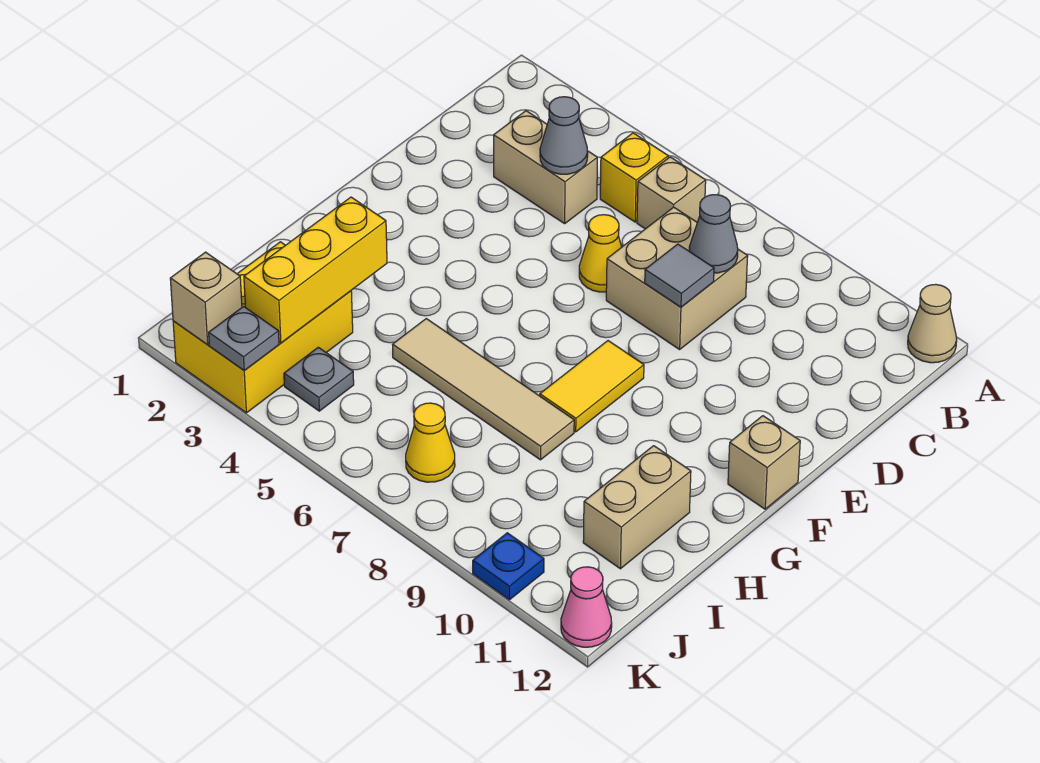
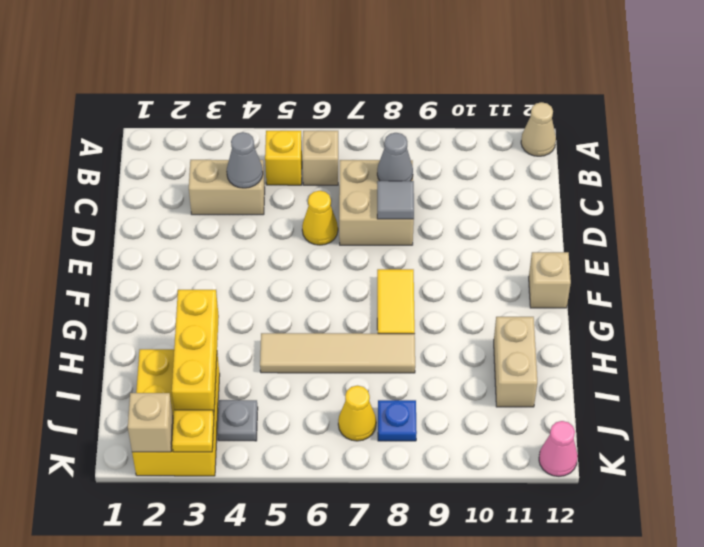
grey plate K3 level 2 -> yellow plate K3 level 2
blue plate K10 level 1 -> blue plate J8 level 1

